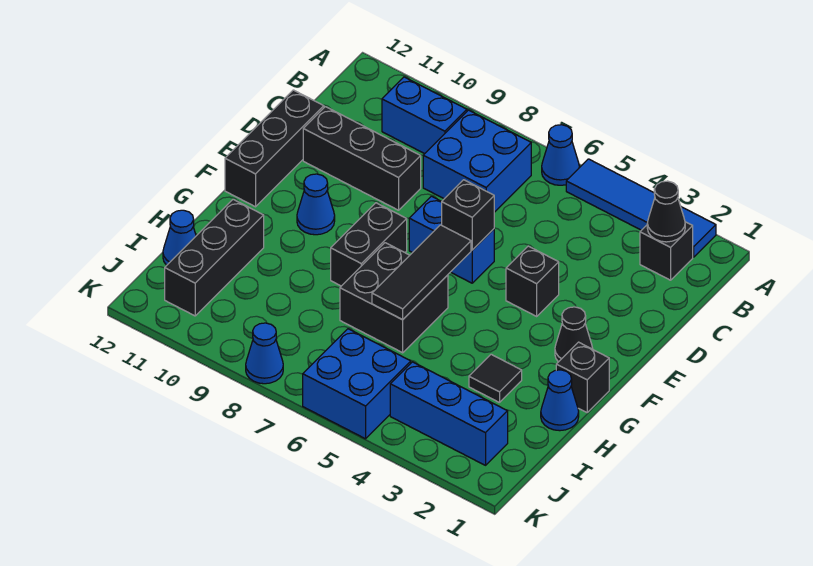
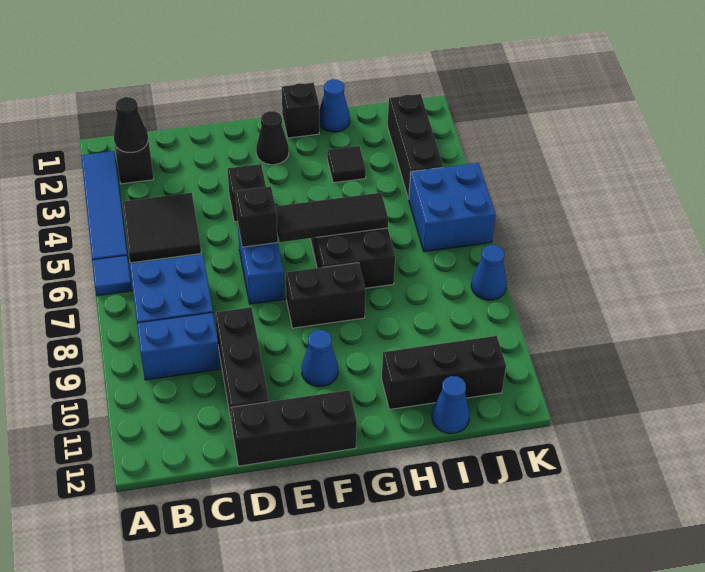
blue cone A6 level 1 -> blue tile A6 level 1
none -> black tile B4:C5 level 1
blue brick B9:B10 level 1 -> blue brick B9:C9 level 1
blue brick J2:J4 level 1 -> black brick J2:J4 level 1

